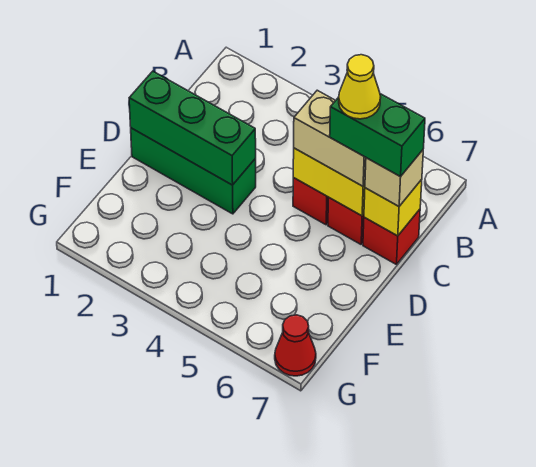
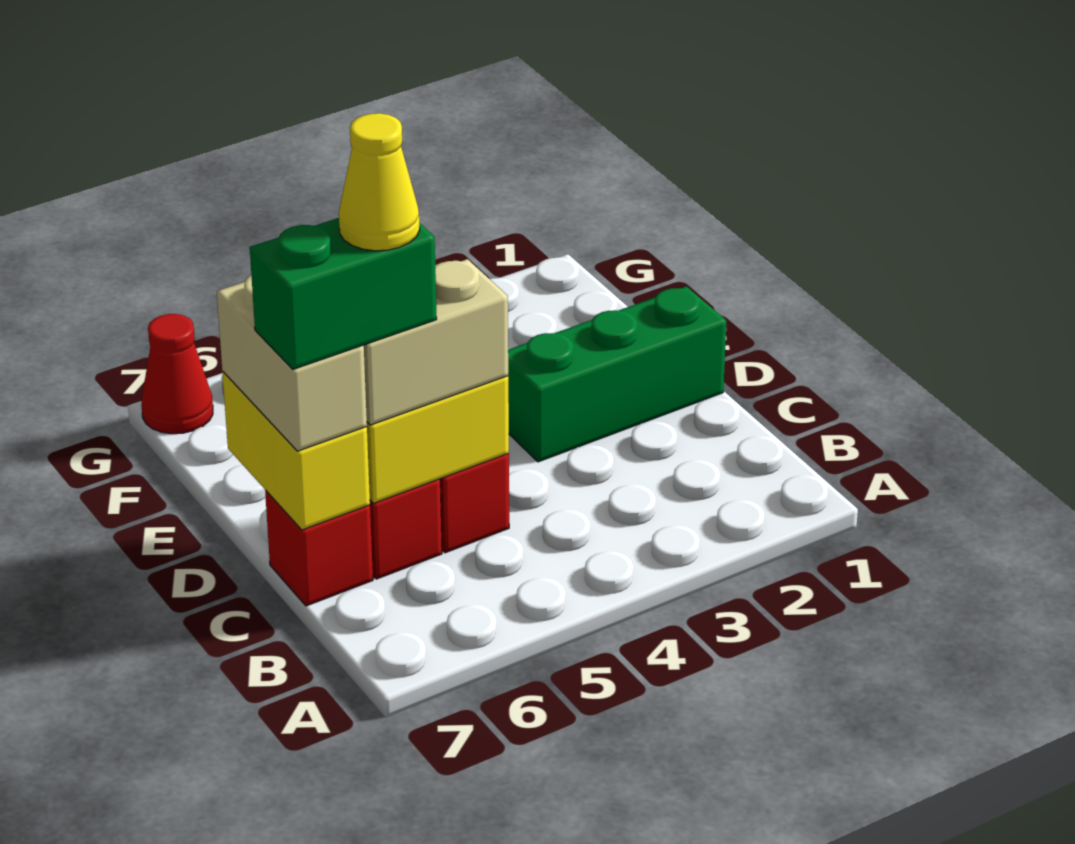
yellow brick C7 level 2 -> yellow brick C7:D7 level 2
tan brick C7 level 3 -> tan brick C7:D7 level 3
green brick D1:D3 level 2 -> none

